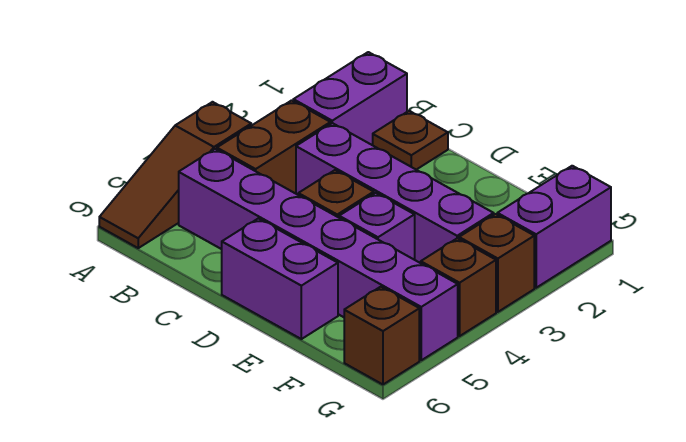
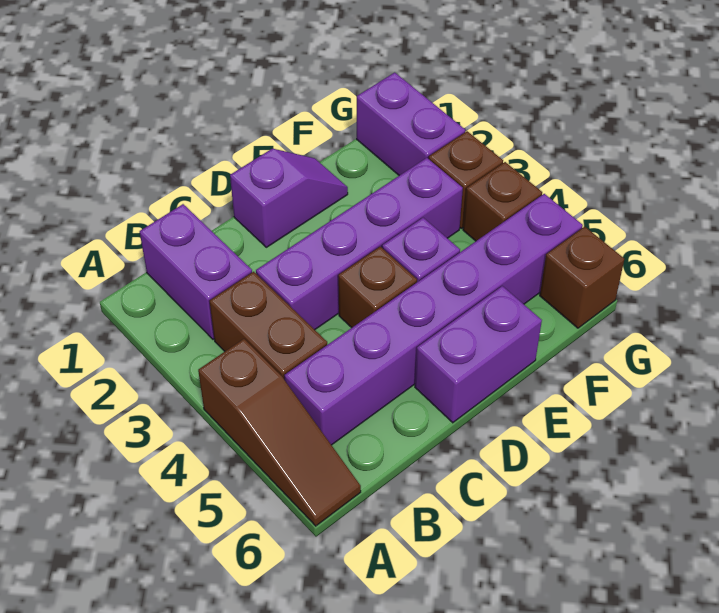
brown plate C1 level 1 -> none
none -> purple slope D1:E1 level 1 top D

